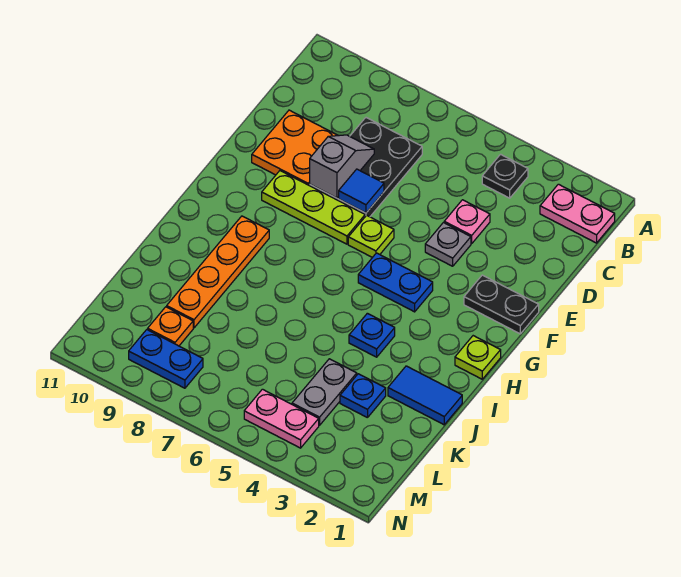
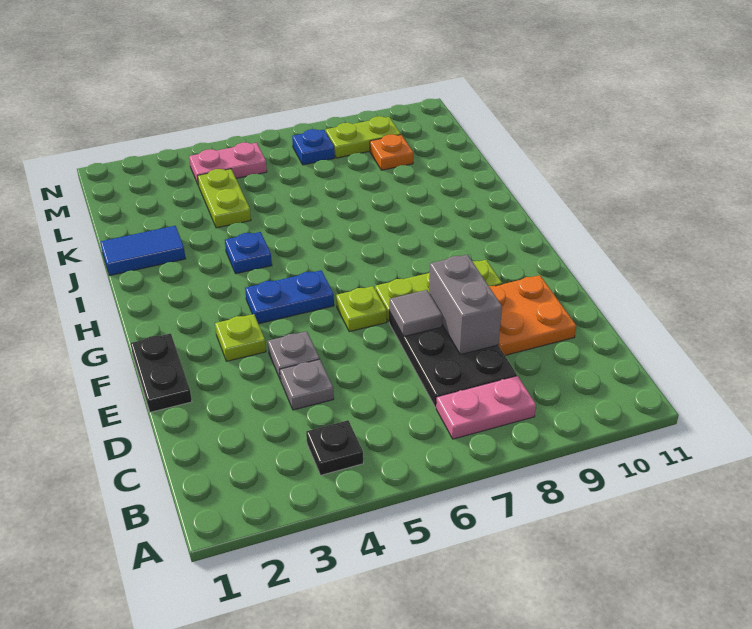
pink plate B1:B2 level 1 -> pink plate B7:B8 level 1
pink plate D4 level 1 -> grey plate D4 level 1
grey slope D8:E8 level 2 top E -> grey brick D8:E8 level 2
blue tile E7 level 2 -> grey tile E7 level 2
black plate F1:F2 level 1 -> black plate E1:F1 level 1
lime plate H1 level 1 -> lime plate F3 level 1
orange plate H9:K9 level 1 -> none
blue plate K3 level 1 -> blue plate M7 level 1
grey plate K4:L4 level 1 -> lime plate K4:L4 level 1
blue plate M8:M9 level 1 -> lime plate M8:M9 level 1

